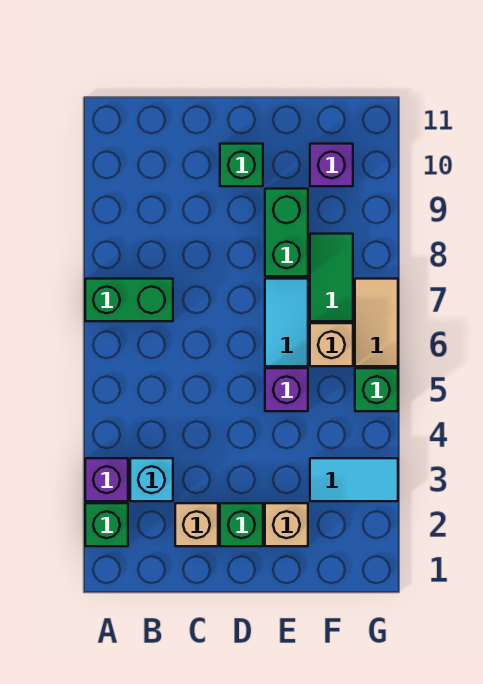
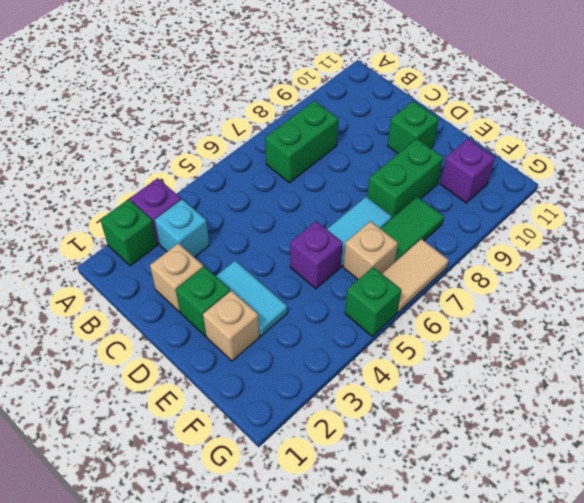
green brick A7:B7 level 1 -> green brick B7:B8 level 1
cyan tile F3:G3 level 1 -> cyan tile D3:E3 level 1

